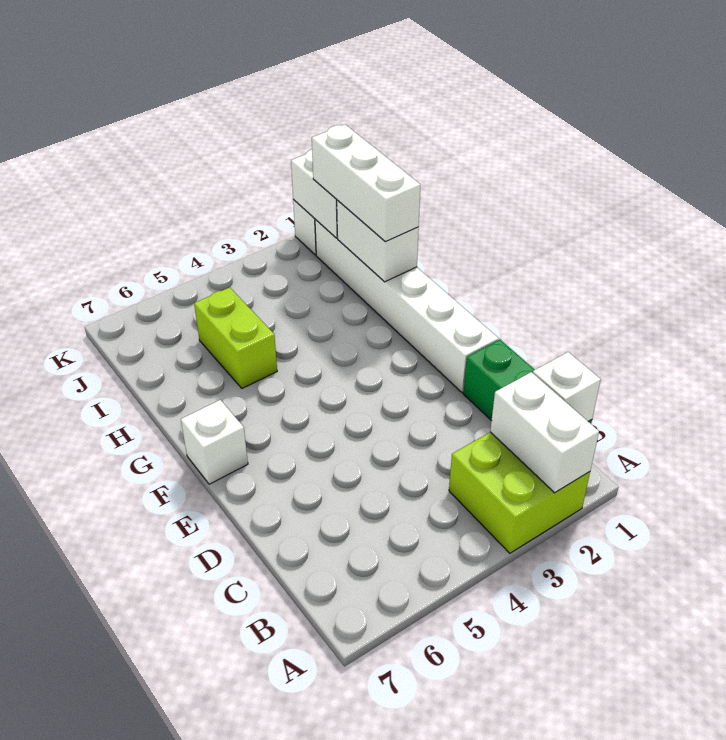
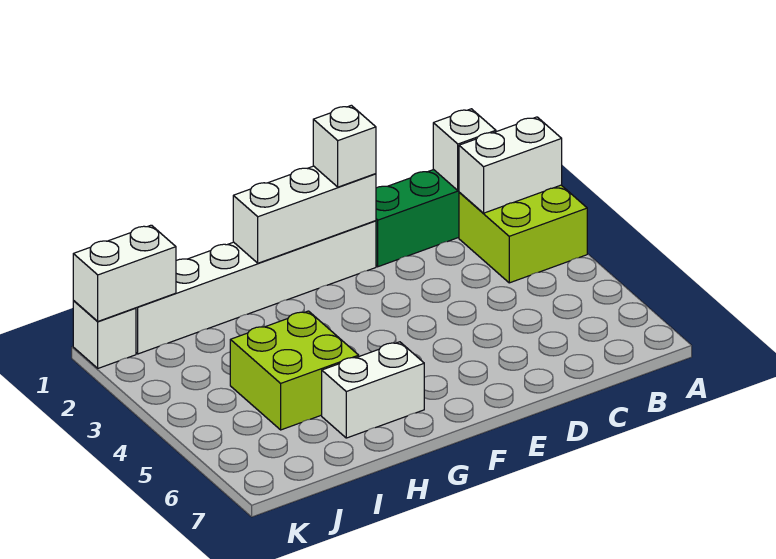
white brick F7 level 1 -> white brick E1 level 3
white brick H1:I1 level 2 -> white brick G6:H6 level 1
white brick H1:J1 level 3 -> white brick E1:G1 level 2
lime brick H5:I5 level 1 -> lime brick H4:I5 level 1

